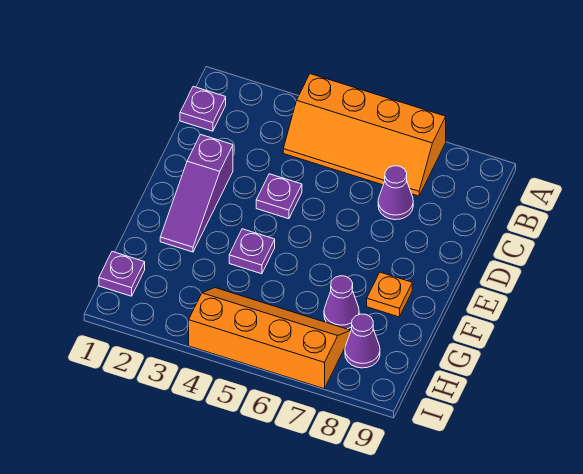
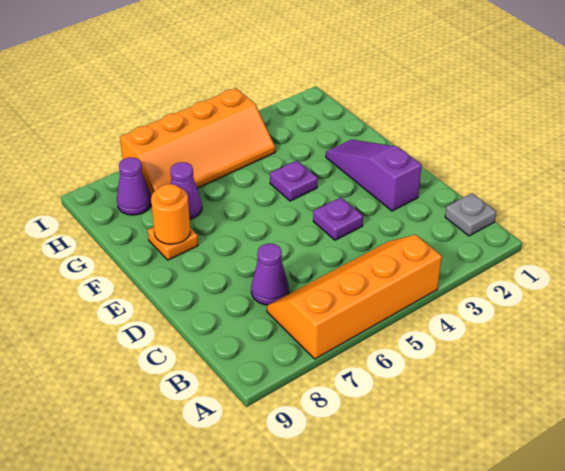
purple plate B1 level 1 -> grey plate B1 level 1
none -> orange round brick F8 level 2
purple plate H1 level 1 -> none

